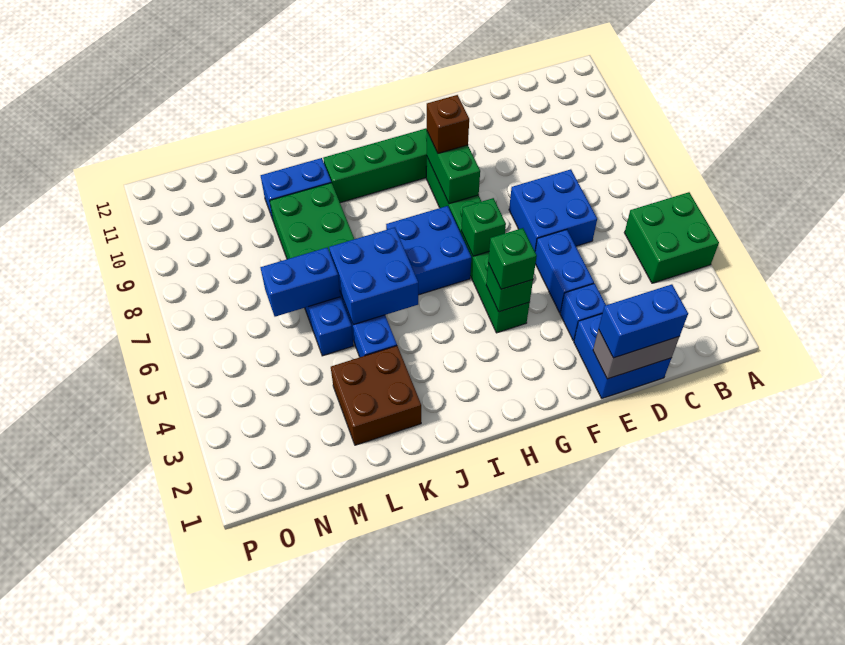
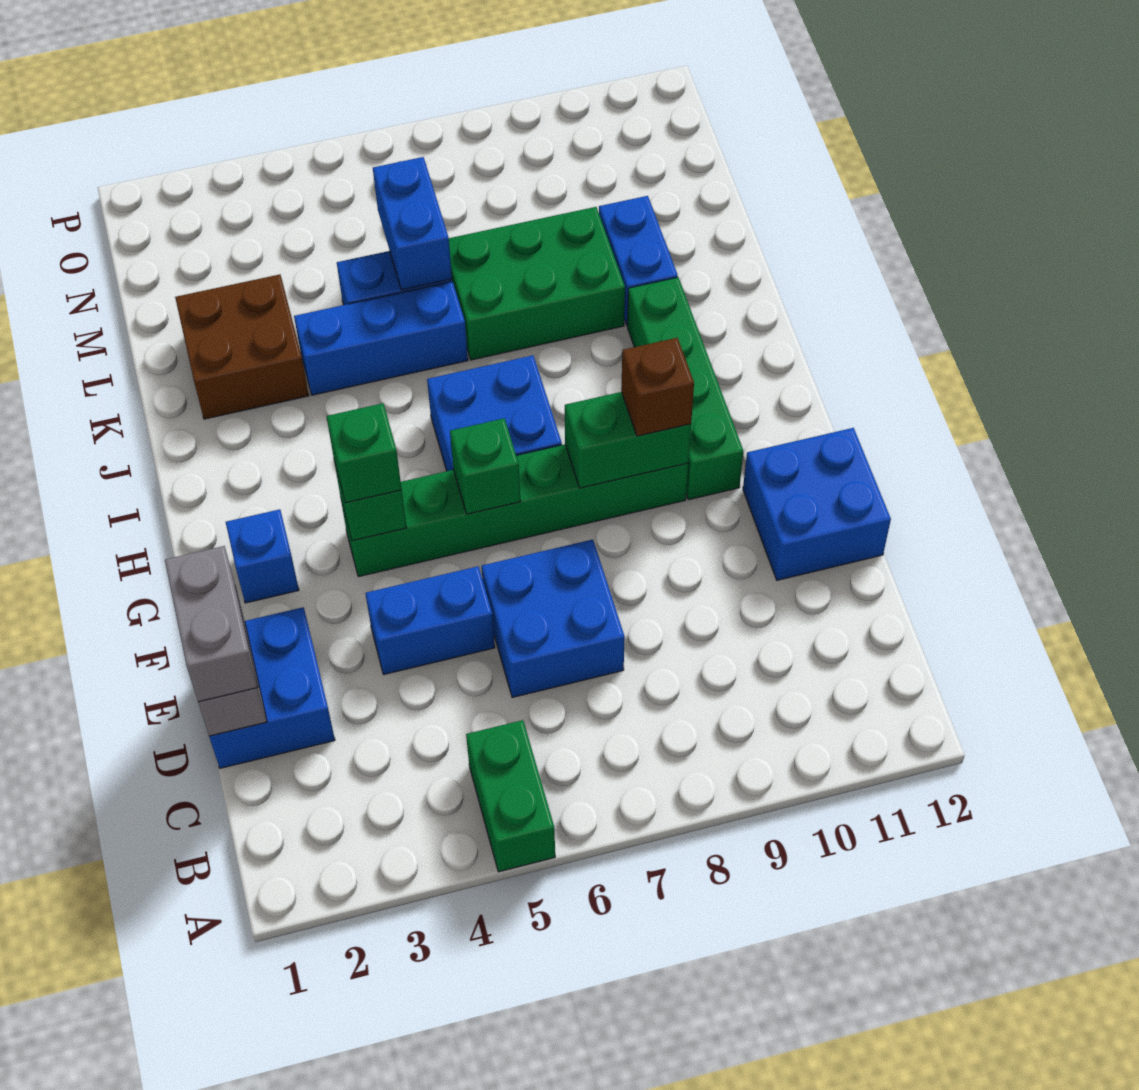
green brick A4:B5 level 1 -> green brick A5:B5 level 1
blue brick D1:E1 level 3 -> grey brick D1:E1 level 3
blue brick E3 level 1 -> blue brick G2 level 1
blue brick J5:K6 level 2 -> blue brick E11:F12 level 1

